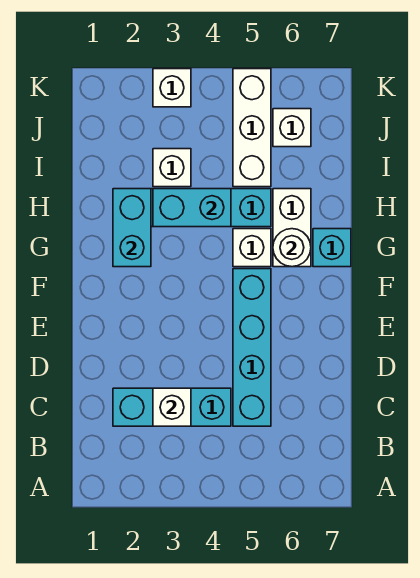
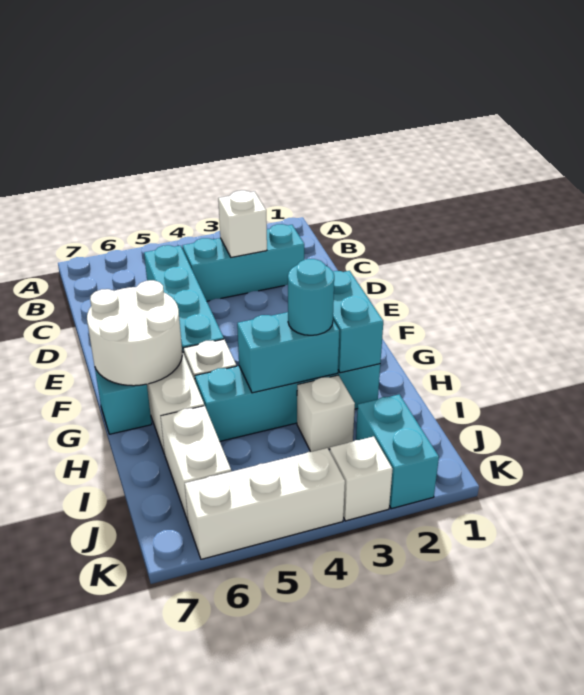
white round brick G6 level 2 -> white round brick F6:G7 level 2
none -> cyan round brick H3 level 3
white brick I5:K5 level 1 -> white brick K4:K6 level 1
none -> cyan brick J2:K2 level 1
white brick J6 level 1 -> white brick I6:J6 level 1

